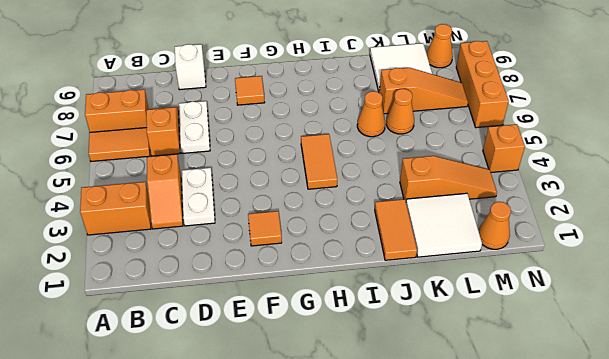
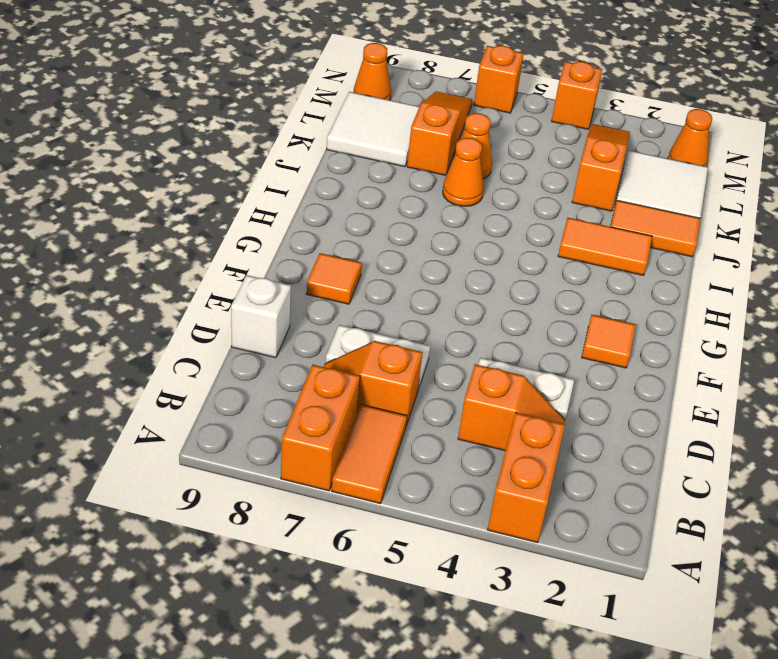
orange tile H4:H5 level 1 -> orange tile I2:I3 level 1
orange brick N6:N8 level 1 -> orange brick N6 level 1

